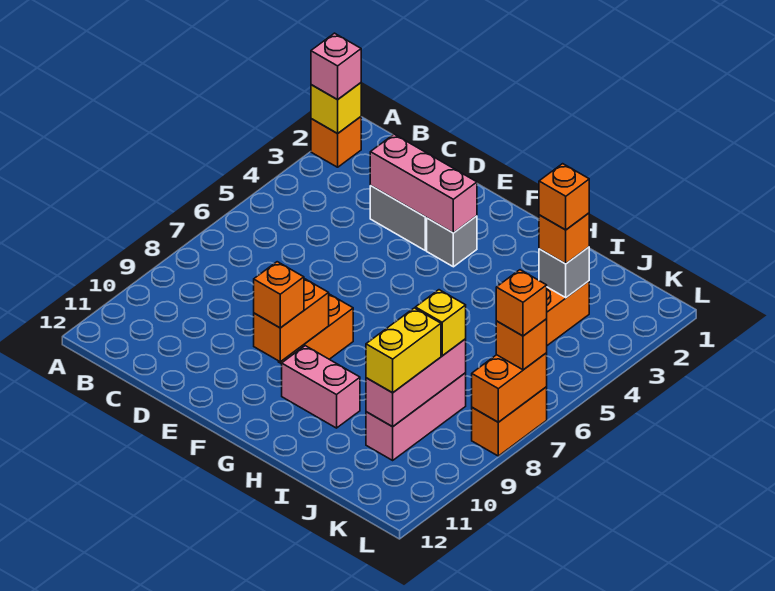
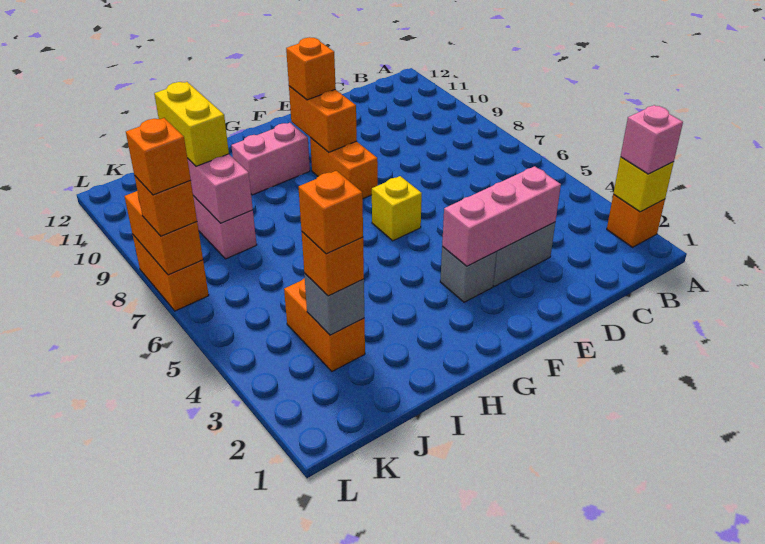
yellow brick J8 level 3 -> yellow brick F6 level 1

